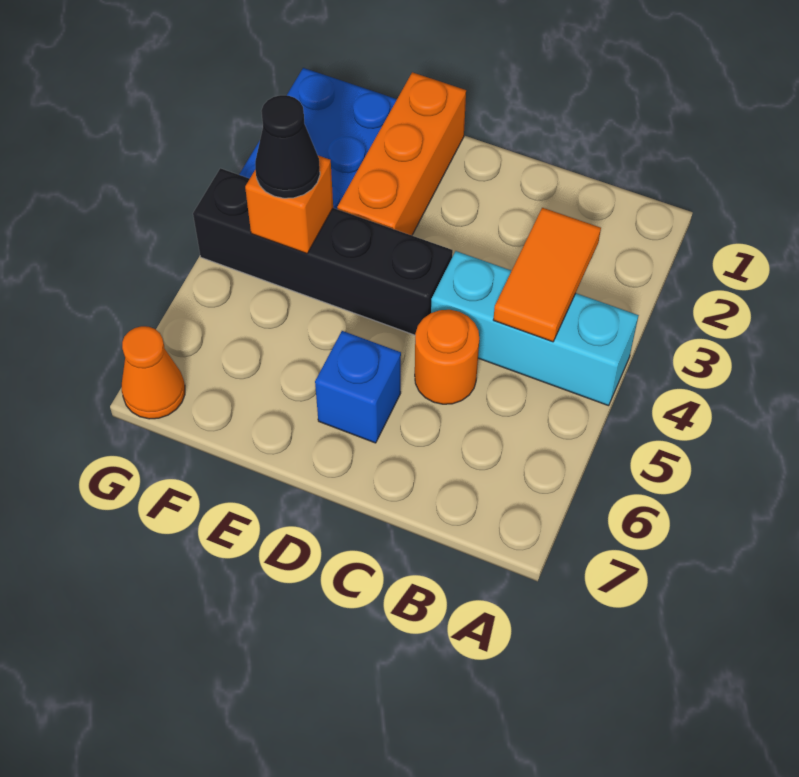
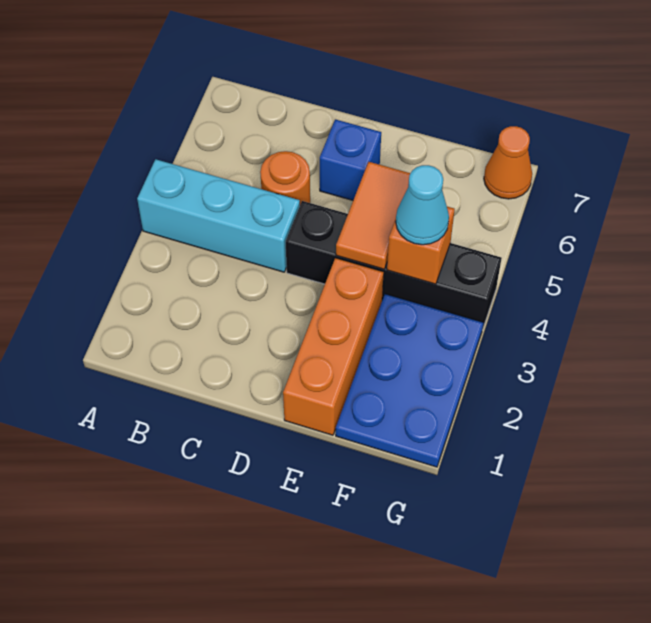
orange tile B3:B4 level 2 -> orange tile E4:E5 level 2
black cone F4 level 3 -> cyan cone F4 level 3

